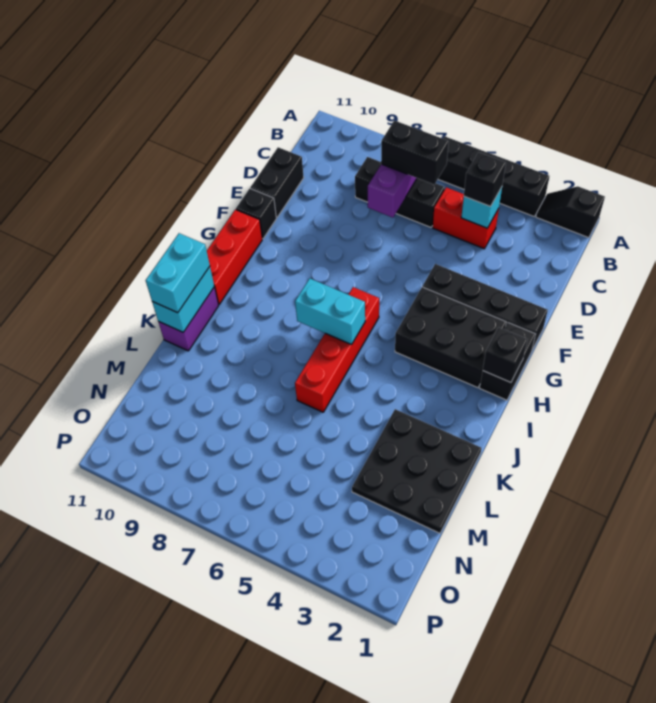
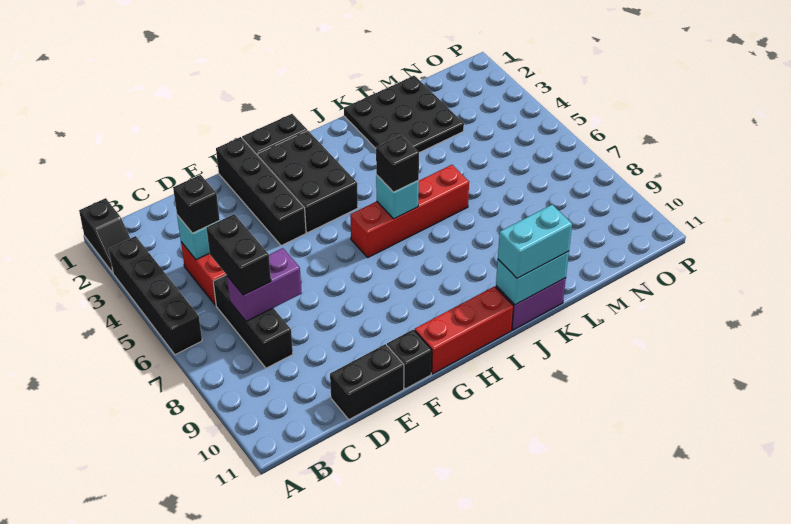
black brick H1 level 2 -> black brick I6 level 3
cyan brick I6:I7 level 2 -> cyan brick I6 level 2

